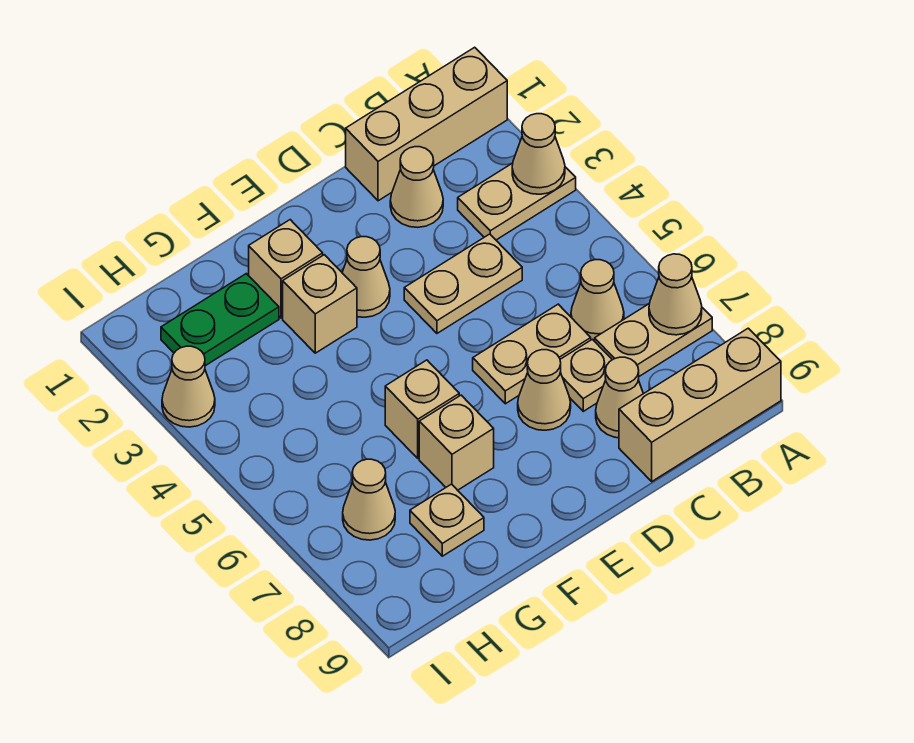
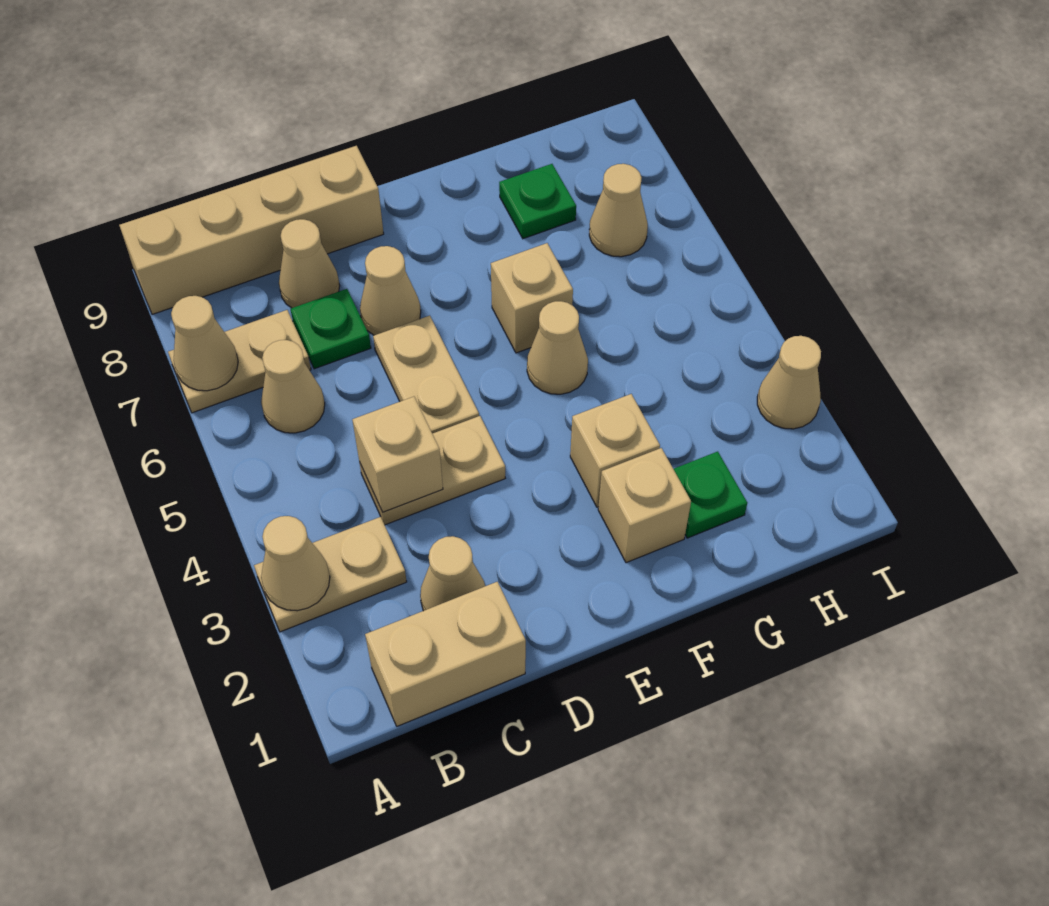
tan brick A1:C1 level 1 -> tan brick B1:C1 level 1
tan brick A9:C9 level 1 -> tan brick A9:D9 level 1
tan plate C6:D6 level 1 -> tan plate D5:D6 level 1
tan plate C7 level 1 -> green plate C7 level 1
tan cone E3 level 1 -> tan cone F5 level 1
tan brick F7 level 1 -> tan brick C4 level 2
green plate G2:H2 level 1 -> green plate G2 level 1
tan plate G8 level 1 -> green plate G8 level 1

